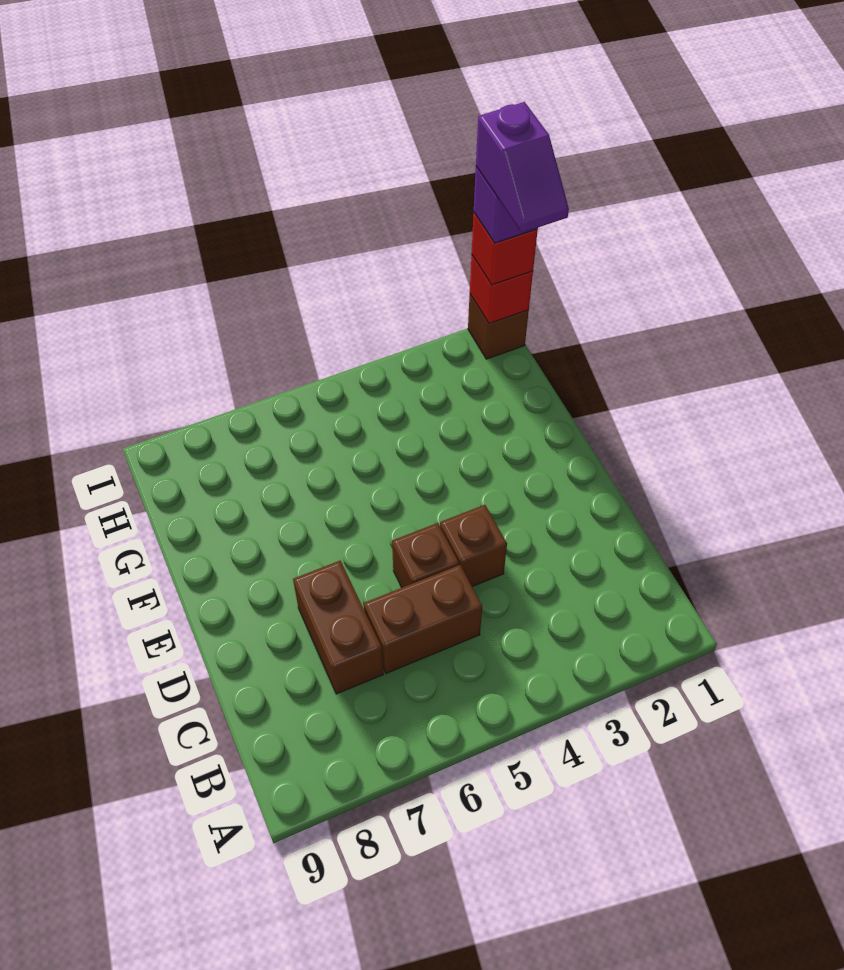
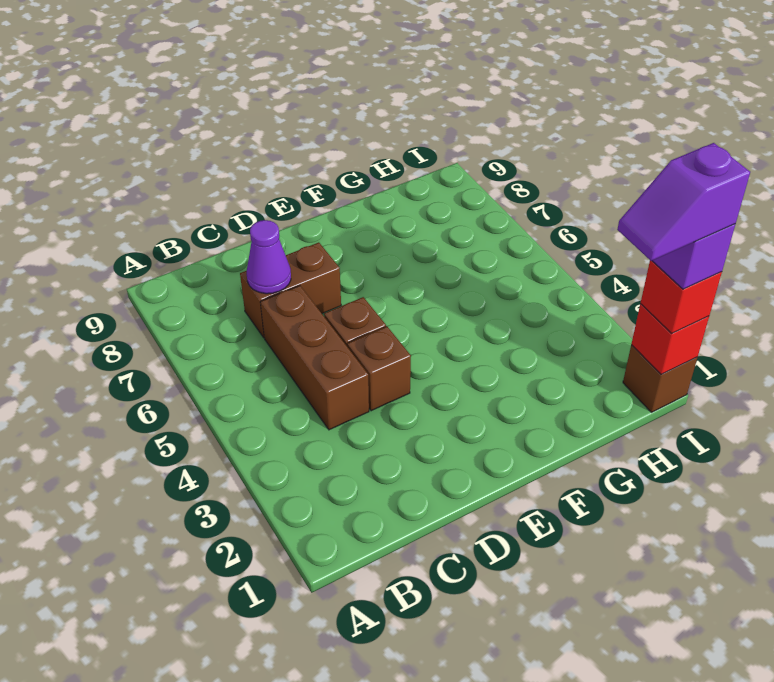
brown brick C5:C6 level 1 -> brown brick C4:C6 level 1
none -> purple cone C7 level 2

